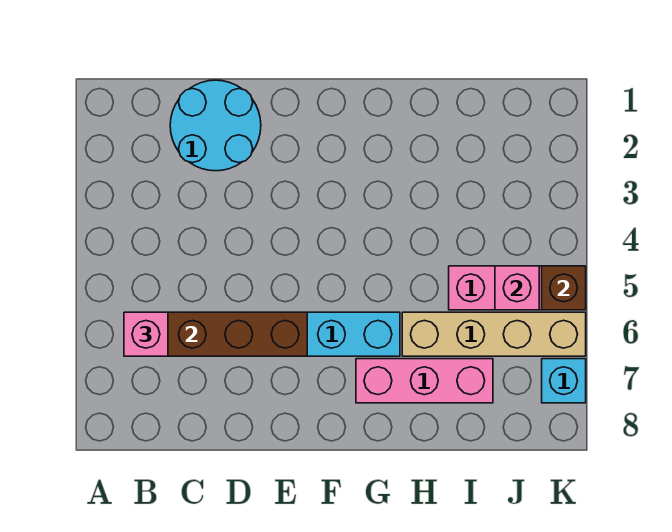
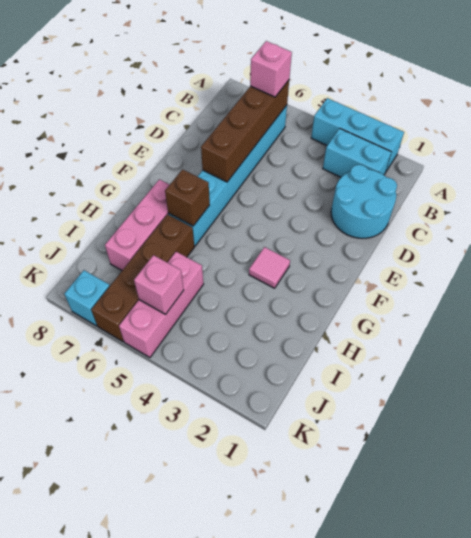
none -> cyan brick A2:A4 level 1
none -> cyan brick B2:B3 level 1
none -> pink tile G3 level 1
tan brick H6:K6 level 1 -> brown brick H6:K6 level 1
brown brick K5 level 2 -> brown brick G6 level 2

